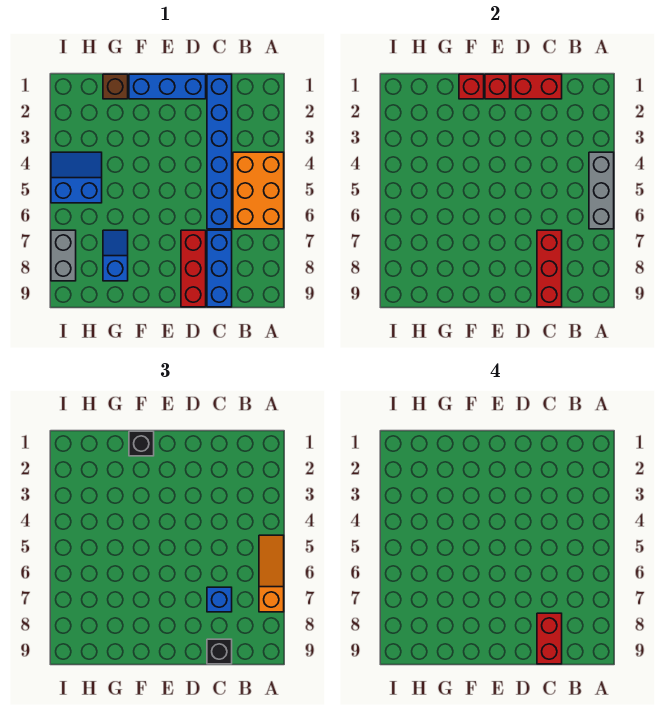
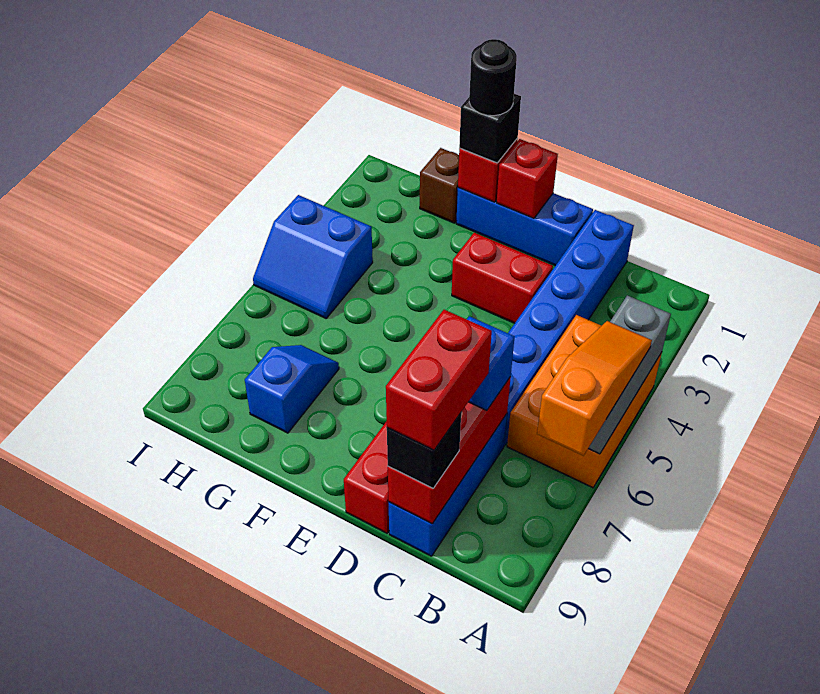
red brick C1:D1 level 2 -> red brick D3:E3 level 1
none -> black round brick F1 level 4
blue slope H4:I5 level 1 top 5 -> blue slope H4:I5 level 1 top 4
grey brick I7:I8 level 1 -> none

